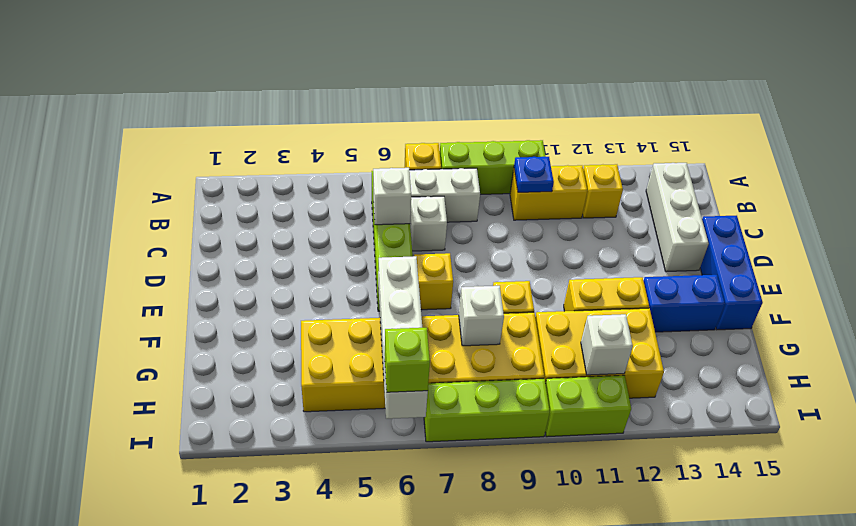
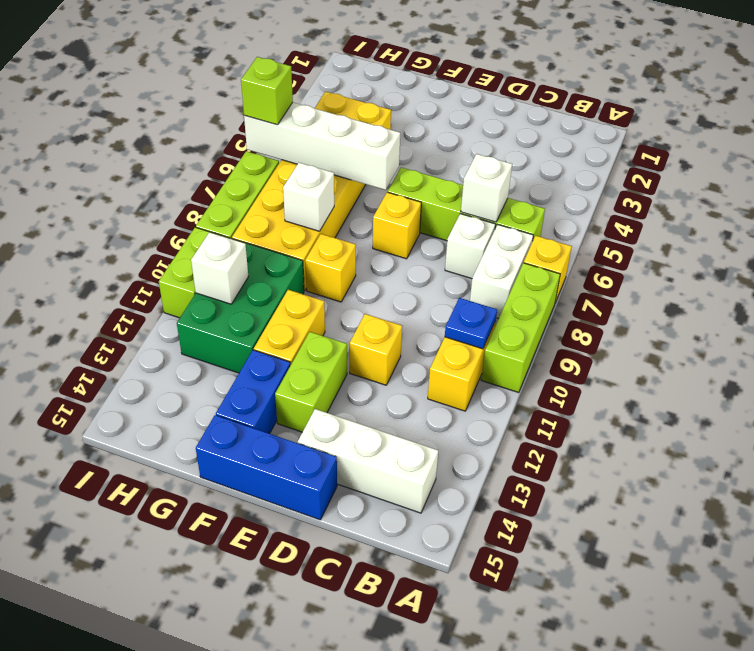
yellow brick B12 level 1 -> yellow brick D11 level 1
none -> lime brick E12:E13 level 1
yellow brick G10:H12 level 1 -> green brick G10:H12 level 1

